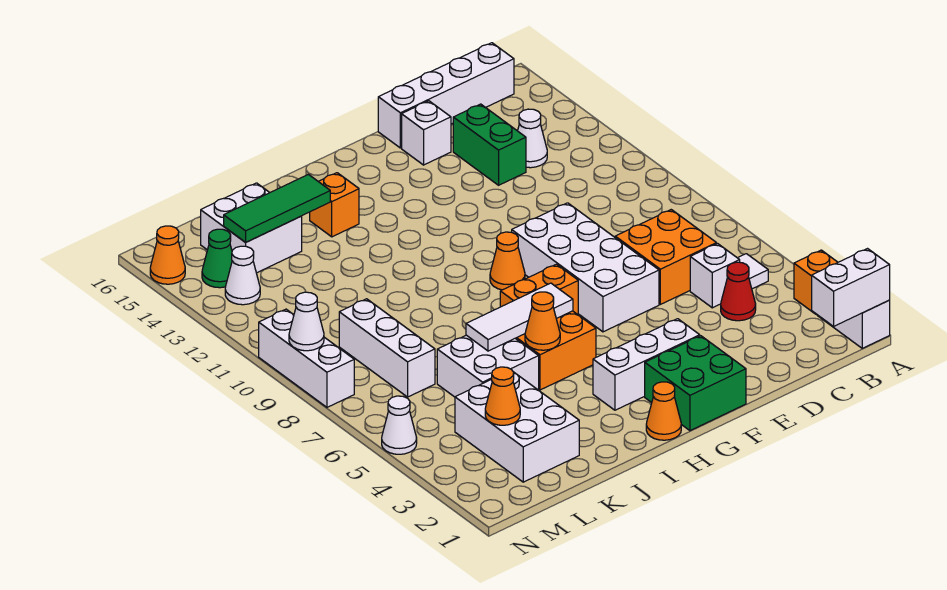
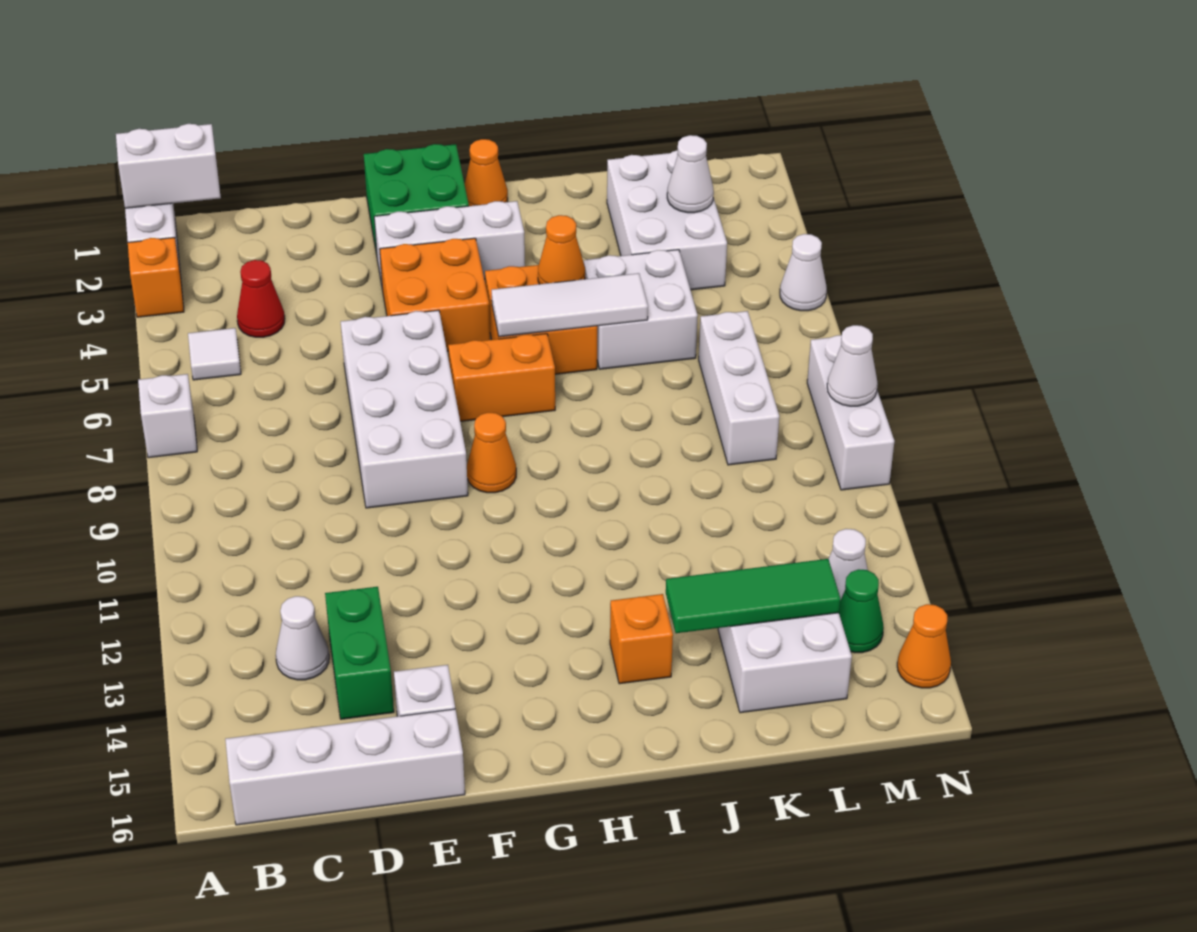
white brick C5 level 1 -> white brick A7 level 1
orange brick C6:D7 level 1 -> orange brick F4:G5 level 1
orange cone L3 level 2 -> white cone L3 level 2

